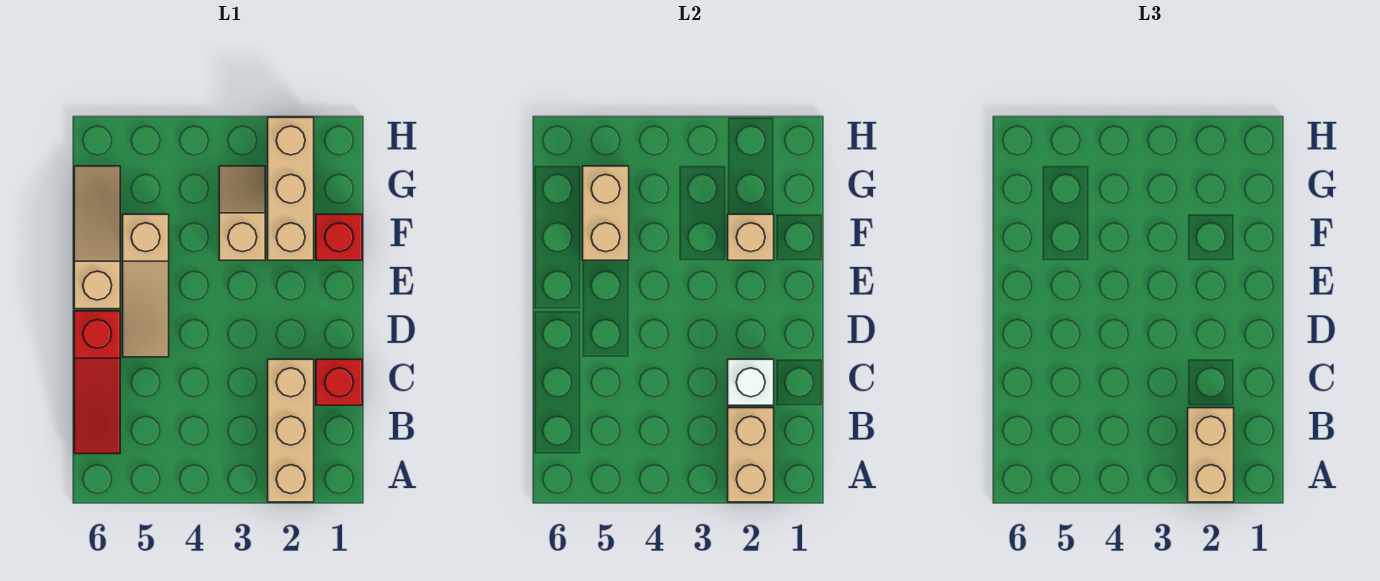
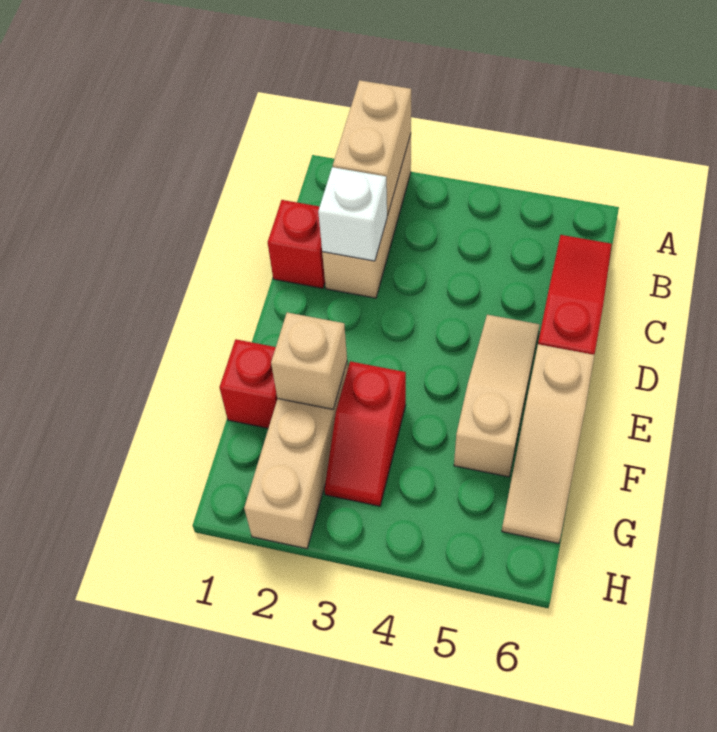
tan brick A2:B2 level 3 -> none
tan slope F3:G3 level 1 top F -> red slope F3:G3 level 1 top F
tan brick F5:G5 level 2 -> none

